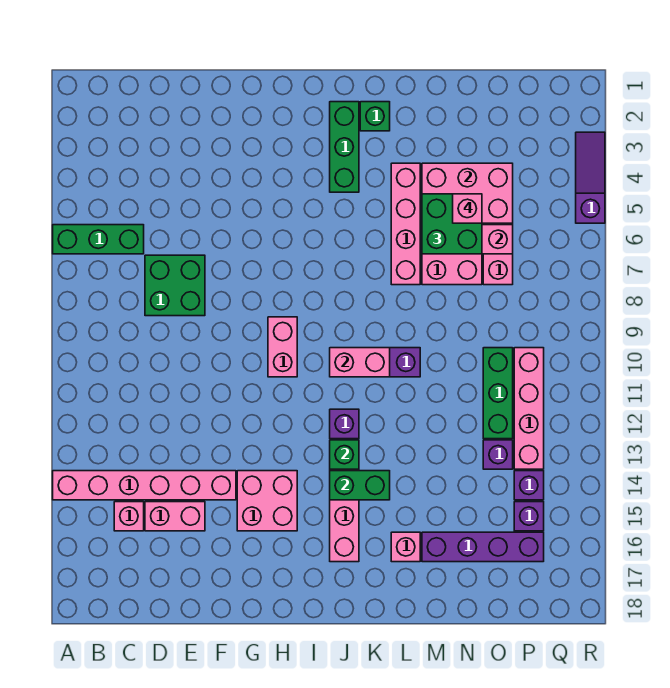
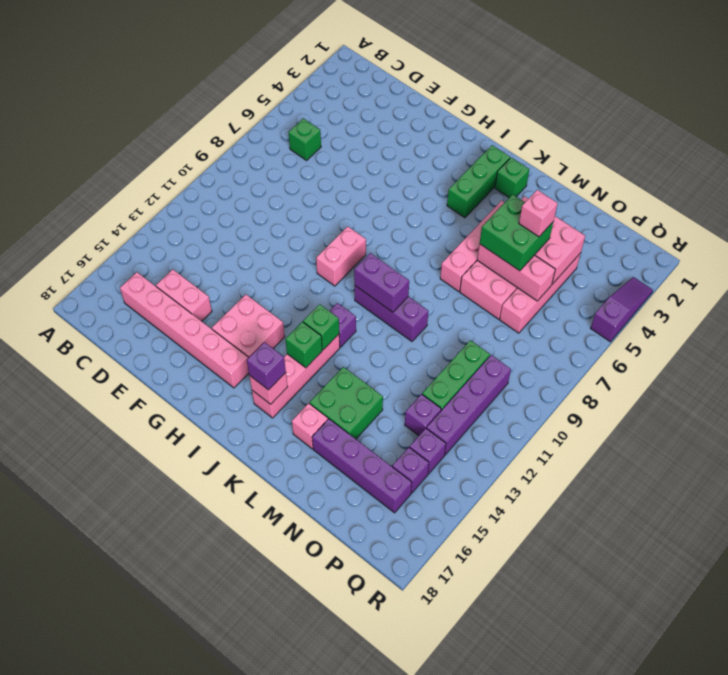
green brick A6:C6 level 1 -> green brick C6 level 1
pink brick A14:F14 level 1 -> pink brick C16:H16 level 1
pink brick C15 level 1 -> pink brick J16 level 2
green brick D7:E8 level 1 -> green brick L14:M15 level 1
pink brick J10:K10 level 2 -> purple brick J10:K10 level 2
green brick J14:K14 level 2 -> green brick J14 level 2
none -> purple brick J16 level 3
pink brick P10:P13 level 1 -> purple brick P10:P13 level 1

